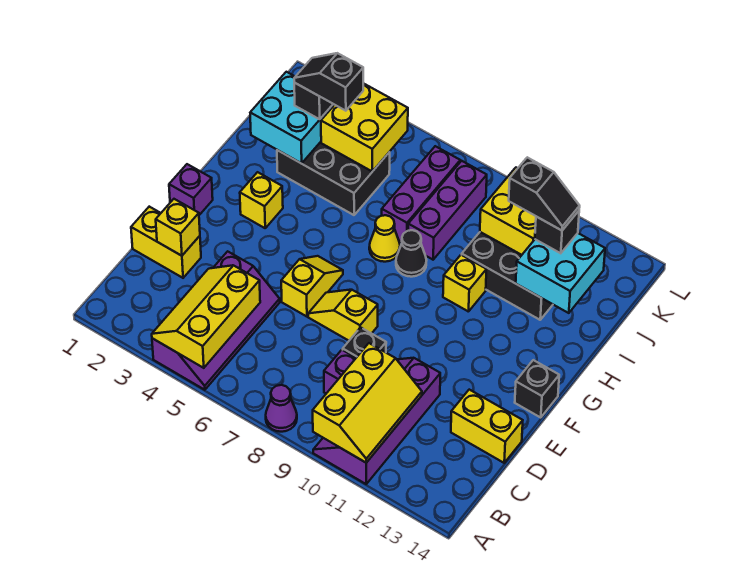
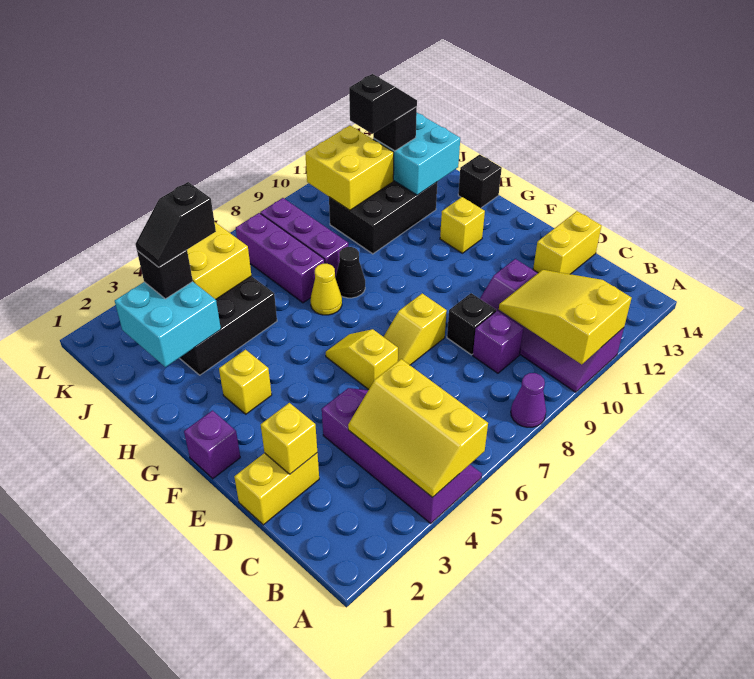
yellow slope A10:C11 level 2 top 10 -> yellow slope A10:C11 level 2 top A
black brick F14 level 1 -> black brick H14 level 1
yellow brick H10 level 1 -> yellow brick G12 level 1

